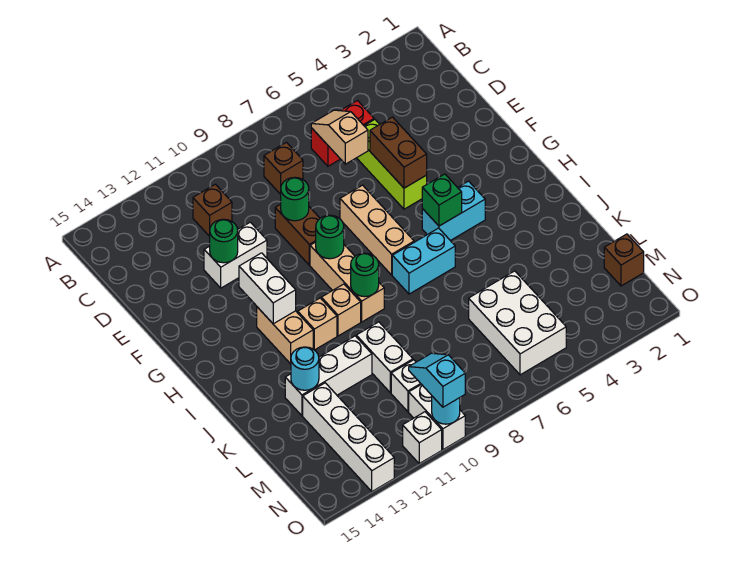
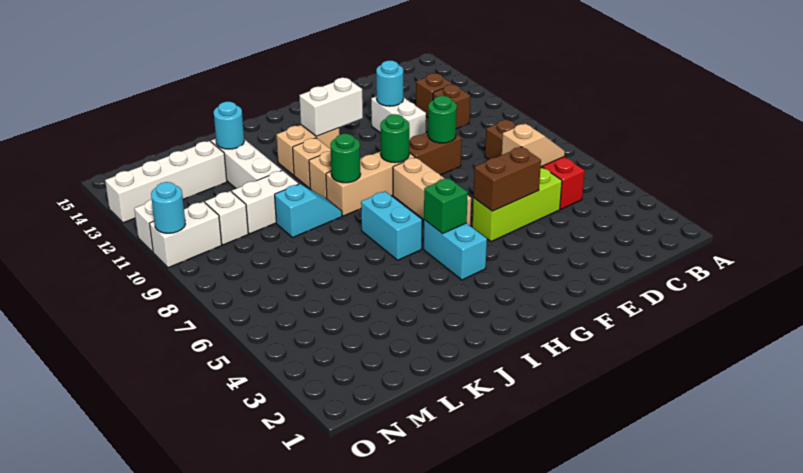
green round brick E12 level 2 -> cyan round brick E12 level 2
tan brick F7:H7 level 1 -> tan brick G6:G8 level 1
white brick L5:N6 level 1 -> none
brown brick M1 level 1 -> brown brick C12 level 1
cyan slope N10:O10 level 3 top O -> cyan slope J9:K9 level 1 top K

